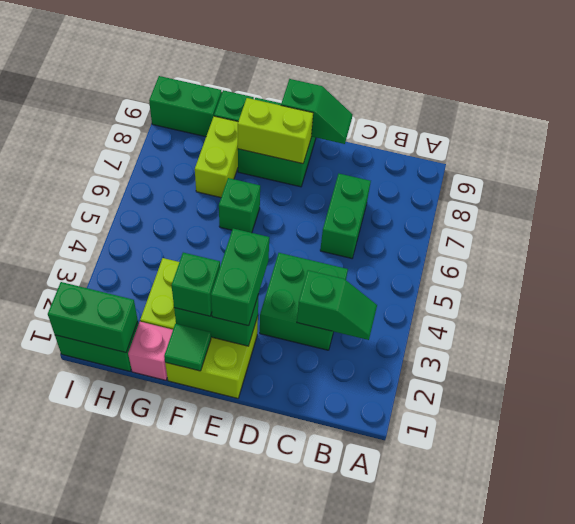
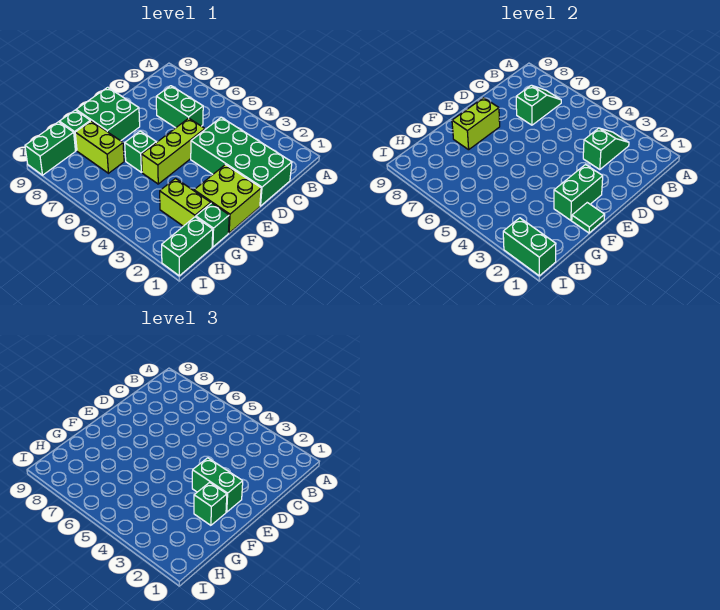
green brick C3:D4 level 1 -> green brick C1:D4 level 1
none -> lime brick D5:F5 level 1
green slope D9:E9 level 2 top E -> green slope B7:C7 level 2 top C
pink brick G1 level 1 -> green brick G1 level 1
green brick H1:I1 level 2 -> green brick I1:I2 level 2

